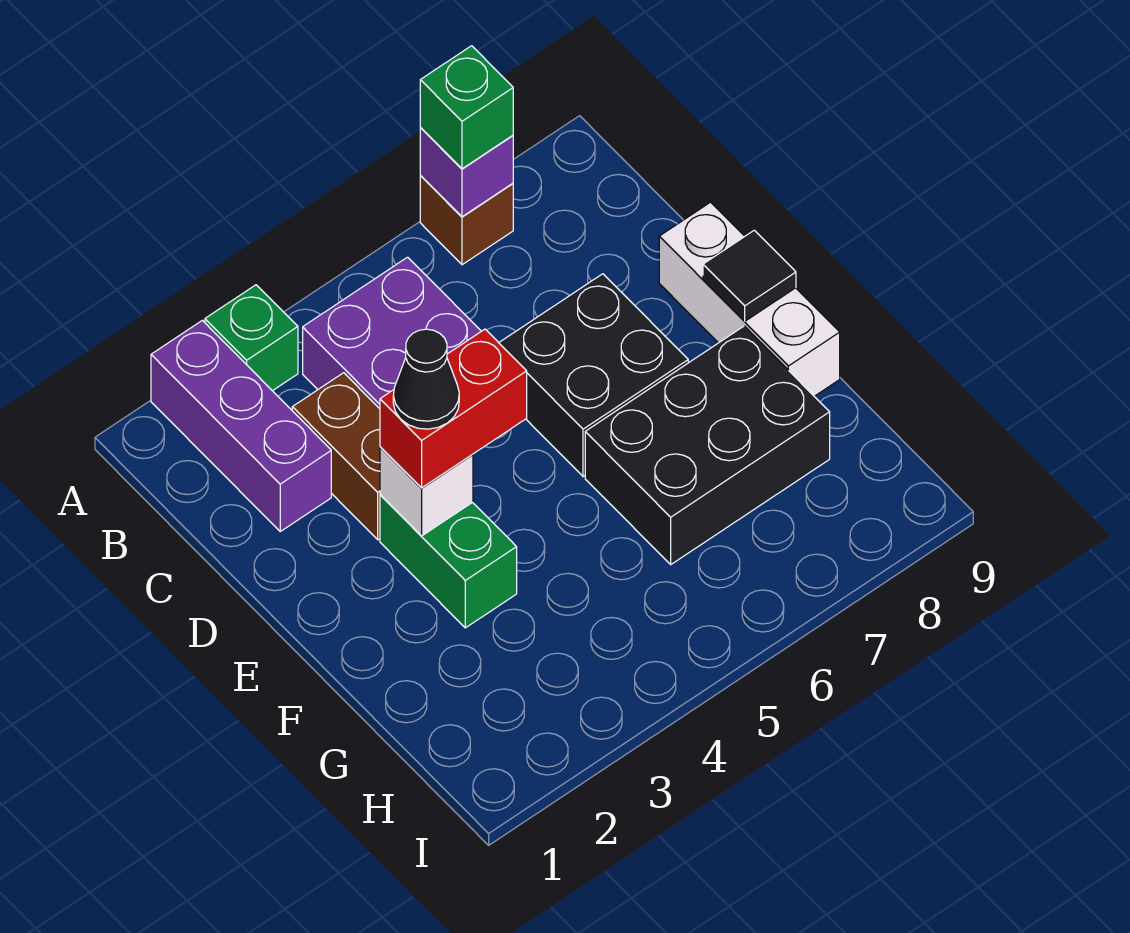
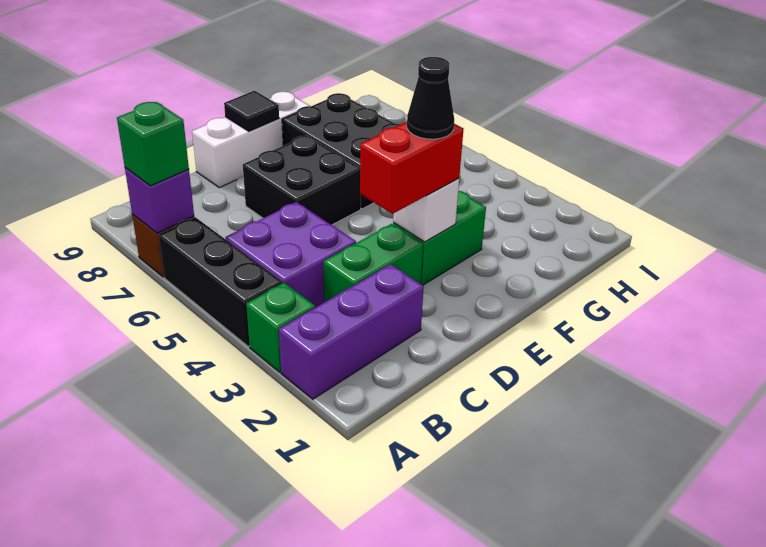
none -> black brick A4:A6 level 1
brown brick C3:D3 level 1 -> green brick C3:D3 level 1
red brick E3:E4 level 3 -> red brick D3:E3 level 3

